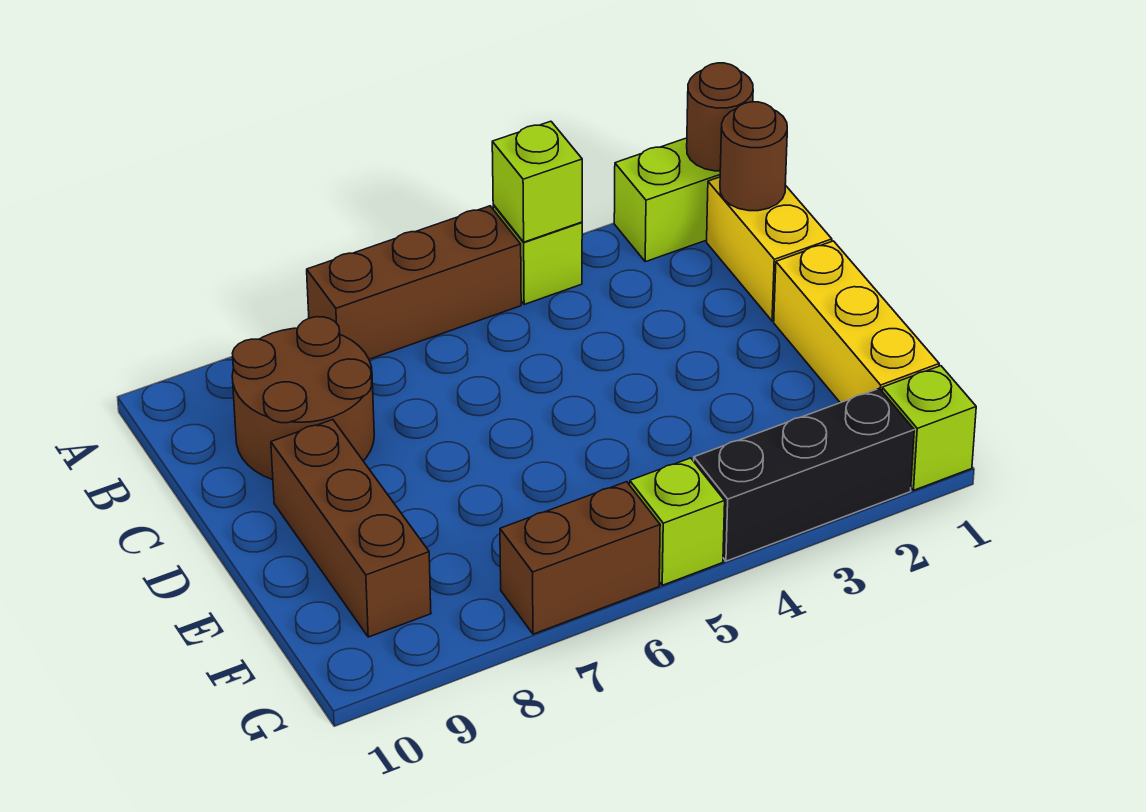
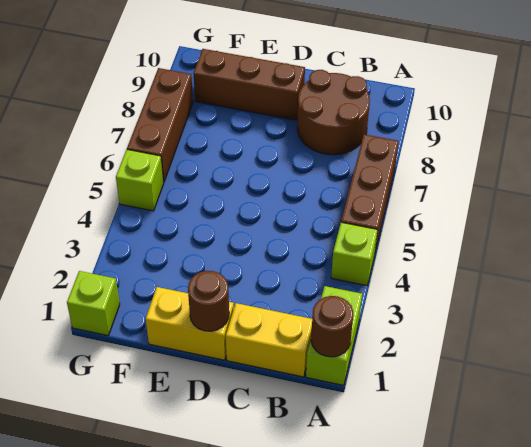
lime brick A4 level 2 -> none
brown round brick B1 level 2 -> brown round brick D1 level 2
yellow brick D1:F1 level 1 -> yellow brick D1:E1 level 1
black brick G2:G4 level 1 -> none
brown brick G6:G7 level 1 -> brown brick G6:G8 level 1

